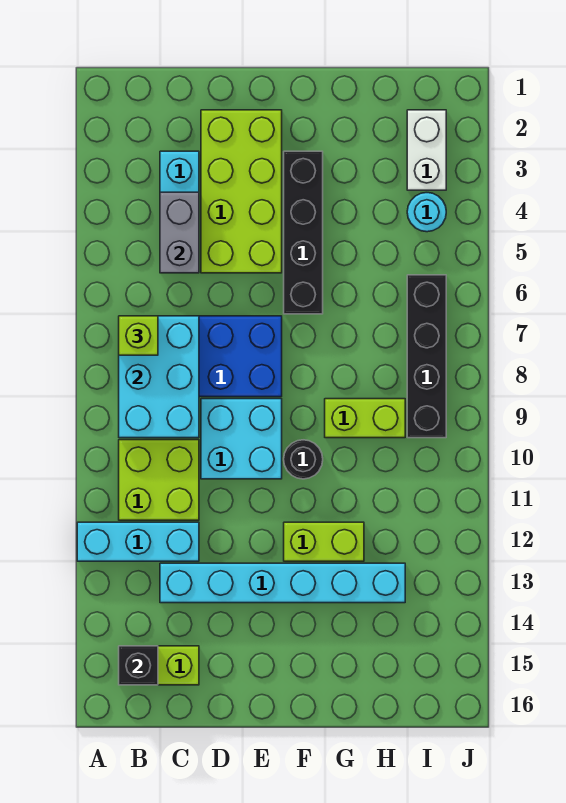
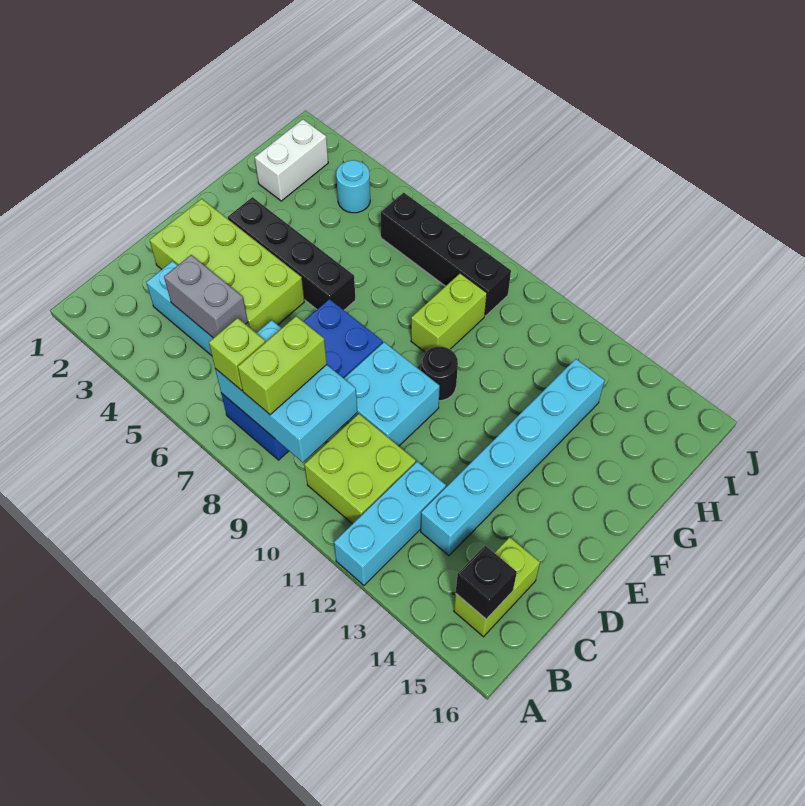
lime brick F12:G12 level 1 -> lime brick B8:C8 level 3
white brick I2:I3 level 1 -> white brick H2:I2 level 1

